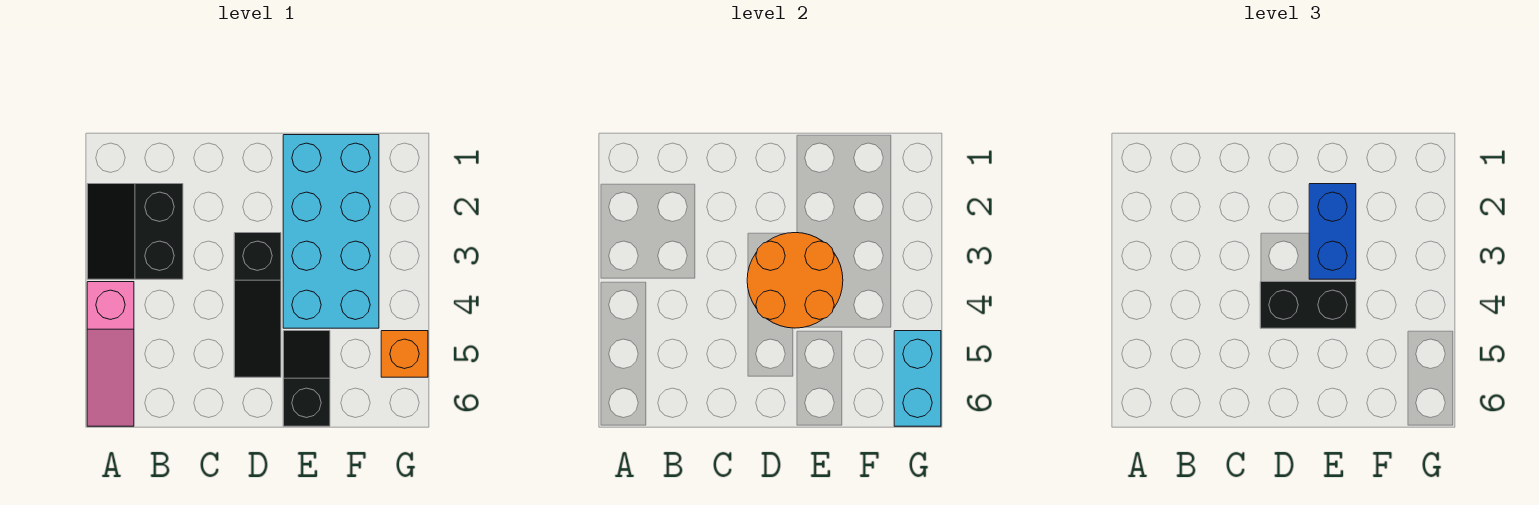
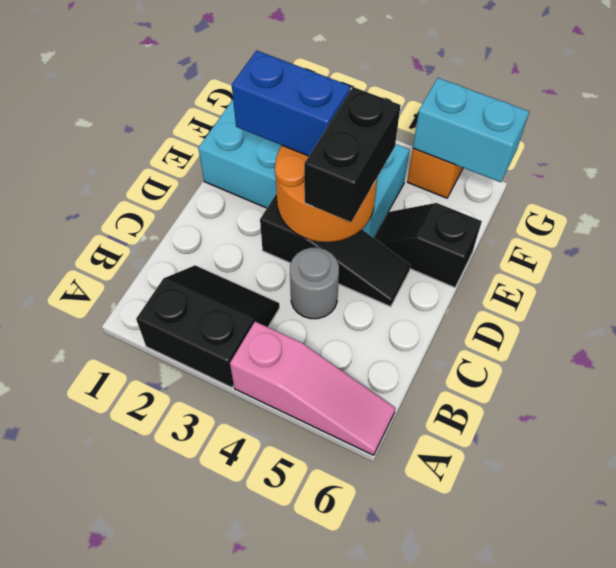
black slope A2:B3 level 1 top B -> black slope A2:B3 level 1 top A
none -> grey round brick C4 level 1

